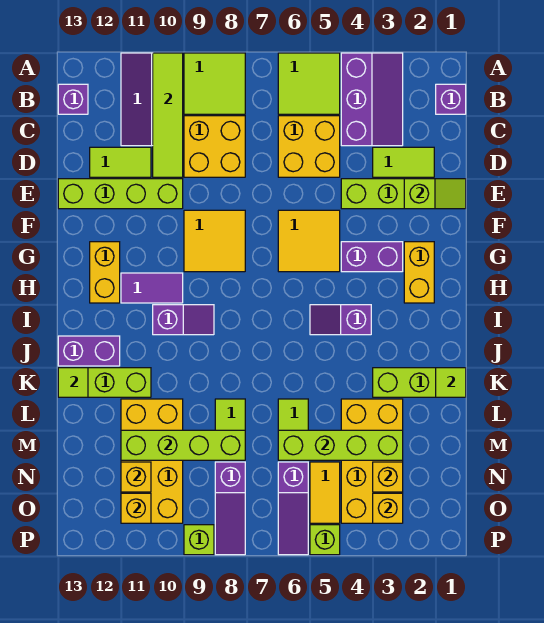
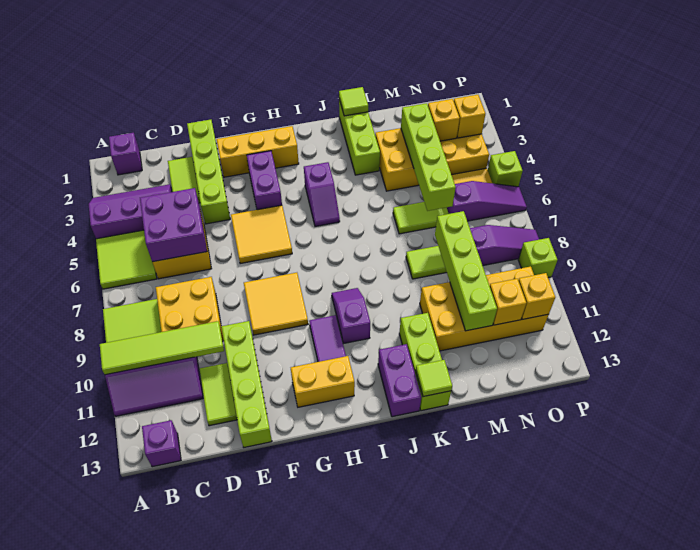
none -> purple brick C5:D6 level 2
lime slope E1:E2 level 2 top 2 -> none
yellow brick G2:H2 level 1 -> yellow brick F2:H2 level 1

